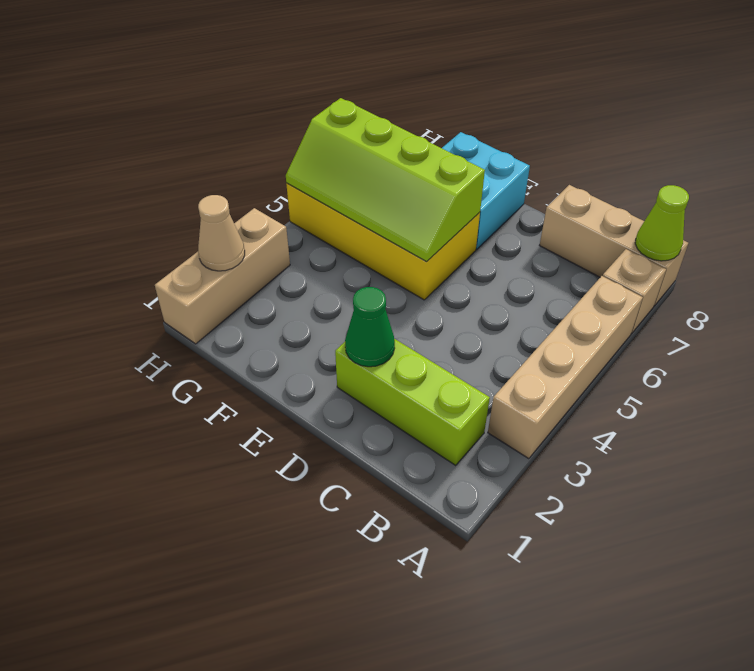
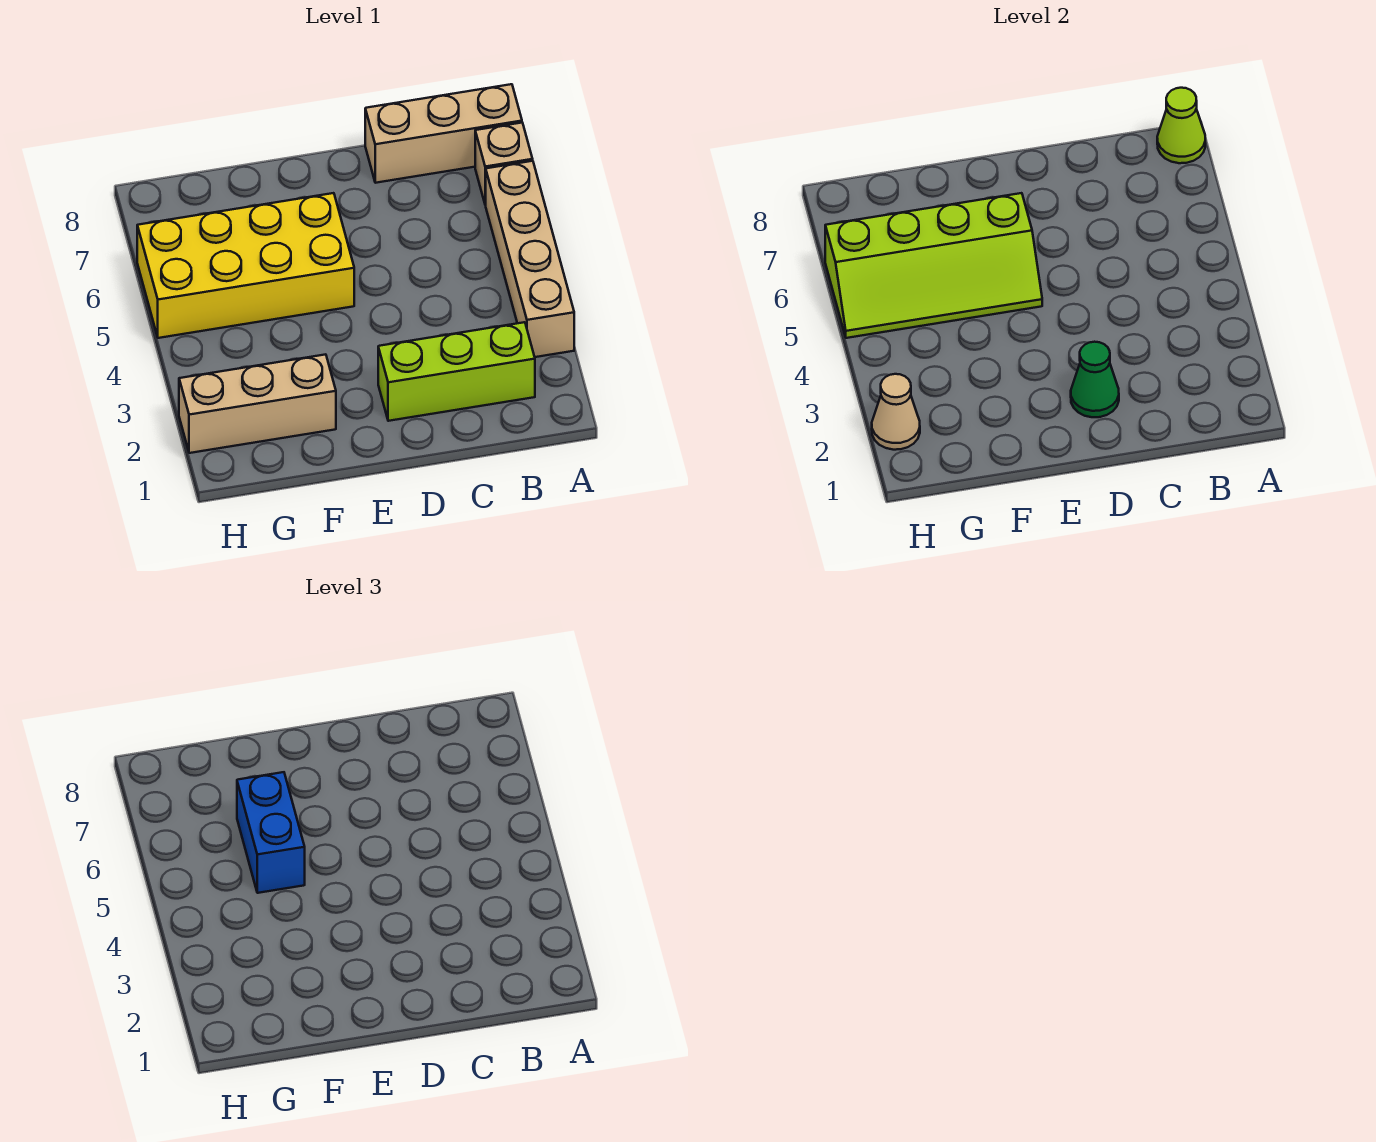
cyan brick E7:F8 level 1 -> none
none -> blue brick F5:F6 level 3
tan brick H1:H3 level 1 -> tan brick F2:H2 level 1

